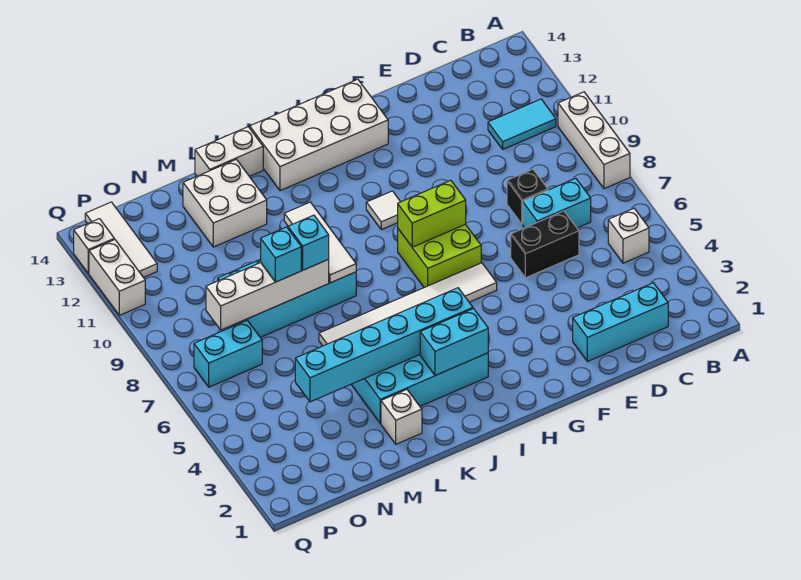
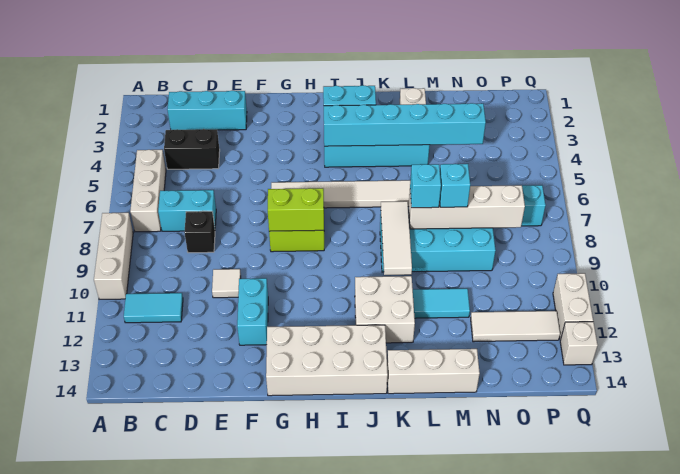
white brick B5 level 1 -> white brick B5:B7 level 1
black brick D6:E6 level 1 -> black brick C4:D4 level 1
none -> cyan brick F11:F12 level 1
white tile H10 level 1 -> white tile E10 level 1
white brick K14:L14 level 1 -> white brick K14:M14 level 1
none -> cyan tile L11:M11 level 1
white brick L12:M13 level 1 -> white brick J11:K12 level 1
white tile P12:P14 level 1 -> white tile N12:P12 level 1

